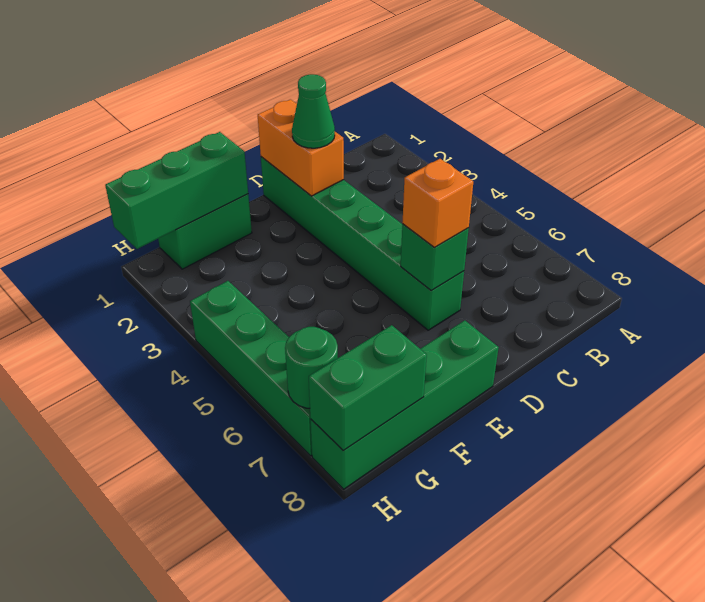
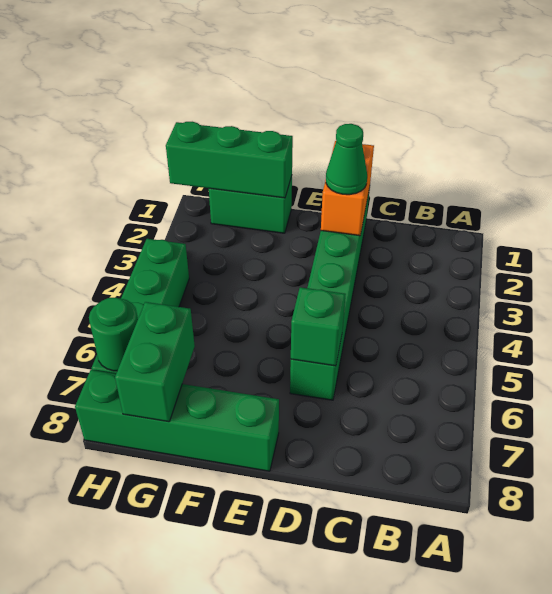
orange brick D6 level 3 -> none
green brick G8:H8 level 2 -> green brick G7:G8 level 2

